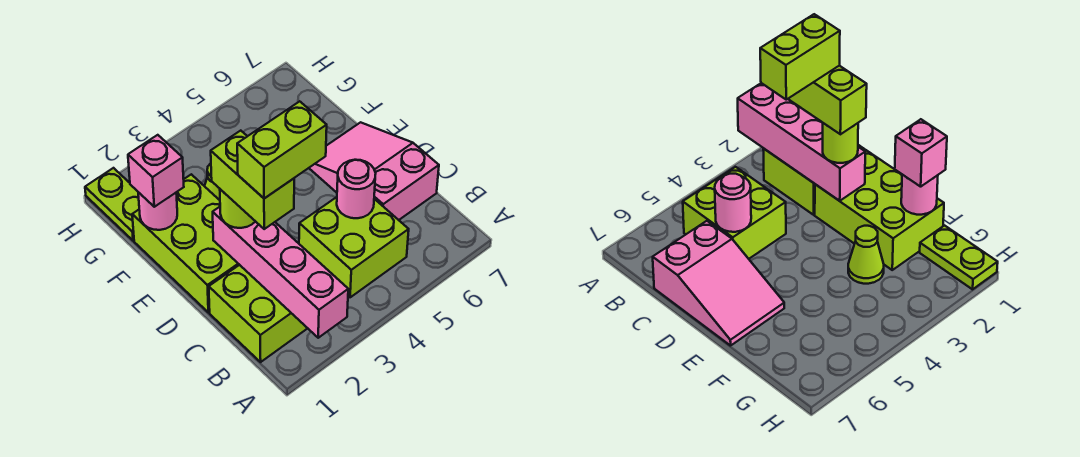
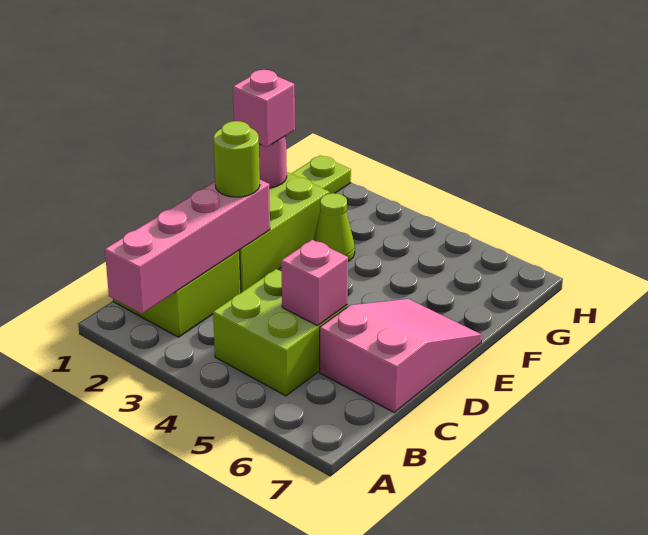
lime brick C2:D2 level 4 -> none
lime brick C2:C3 level 5 -> none
pink round brick C5 level 2 -> pink brick C5 level 2

